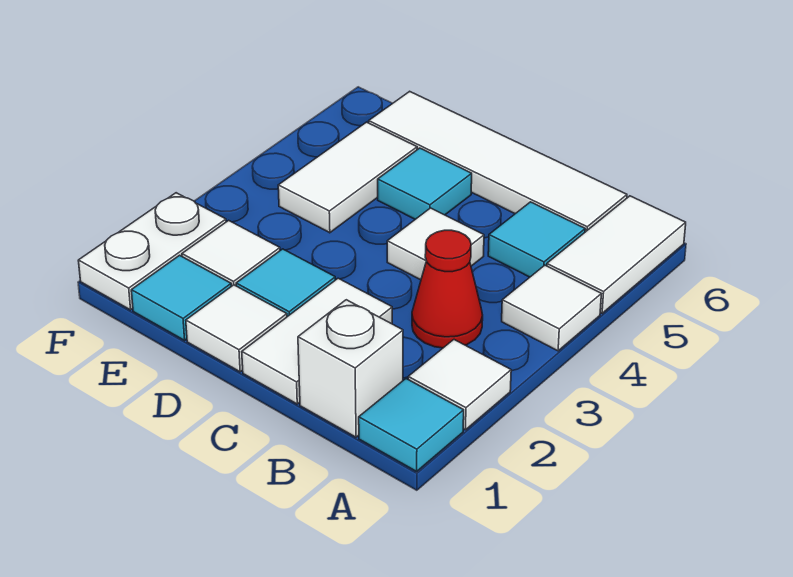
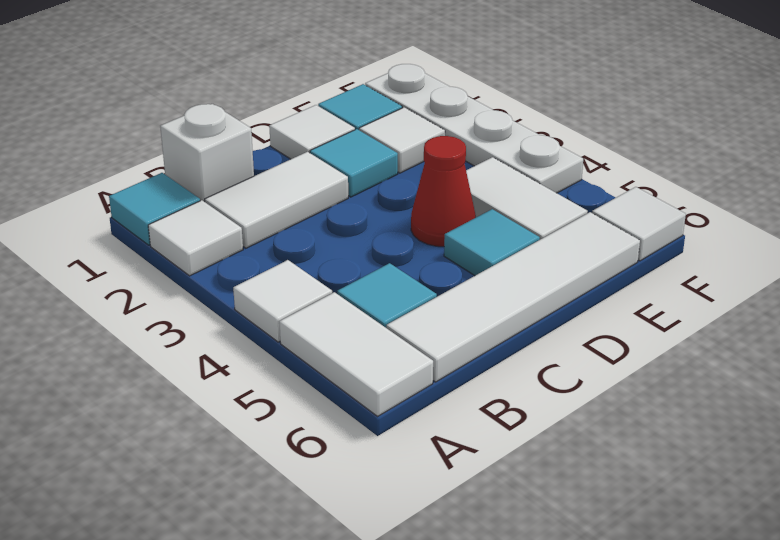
red cone B3 level 1 -> red cone D4 level 1
white tile C1:C2 level 1 -> white tile B2:C2 level 1
white tile C4 level 1 -> white tile F6 level 1
white plate F1:F2 level 1 -> white plate F1:F4 level 1

